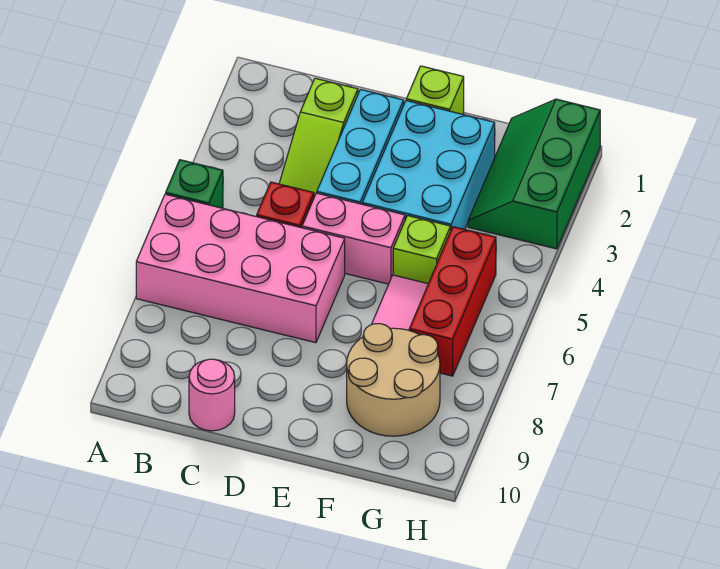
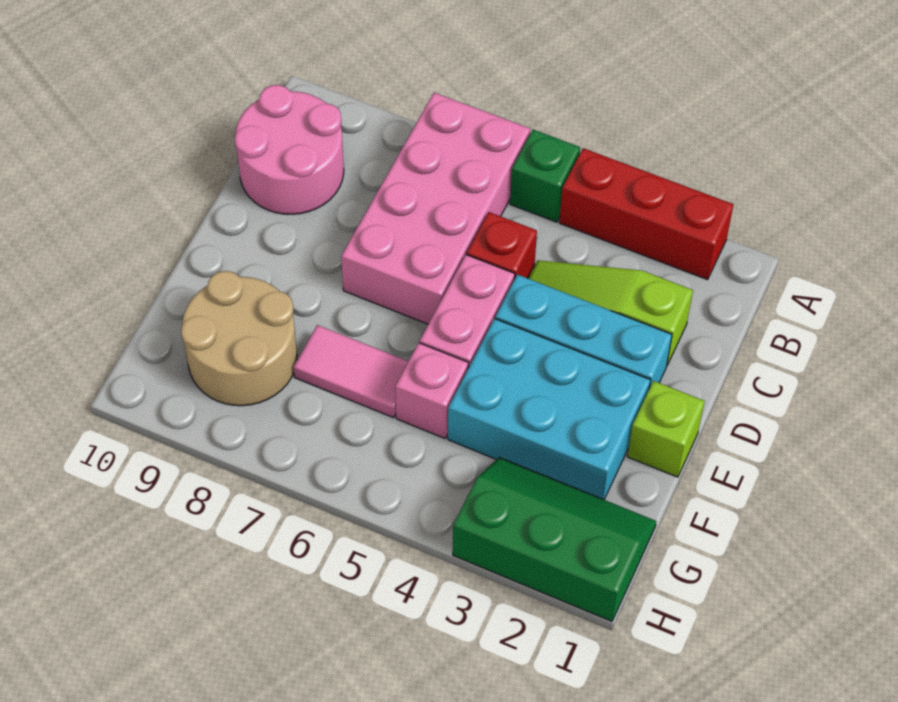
pink round brick C10 level 1 -> pink round brick B9:C10 level 1
lime brick F5 level 1 -> pink brick F5 level 1
red brick G5:G7 level 1 -> red brick A2:A4 level 1

